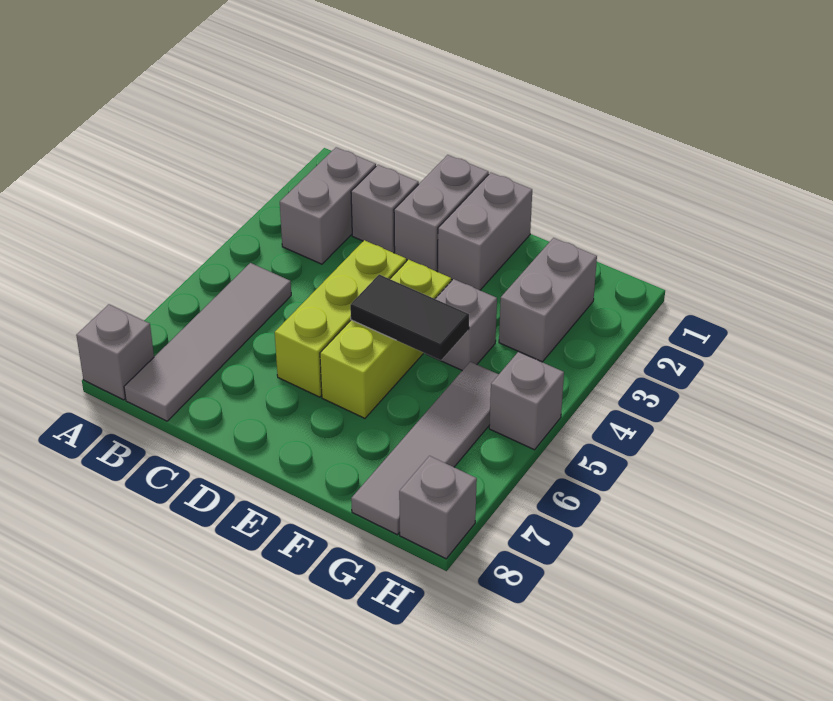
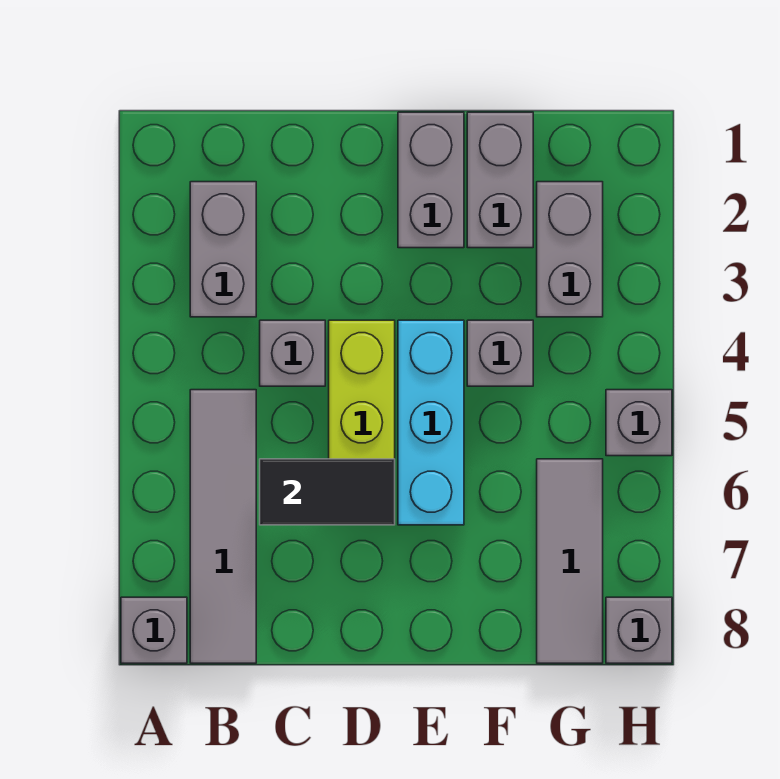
grey brick C2 level 1 -> grey brick C4 level 1
grey brick D1:D2 level 1 -> grey brick F1:F2 level 1
lime brick E4:E6 level 1 -> cyan brick E4:E6 level 1
black tile E5:F5 level 2 -> black tile C6:D6 level 2
grey tile G5:G8 level 1 -> grey tile G6:G8 level 1

